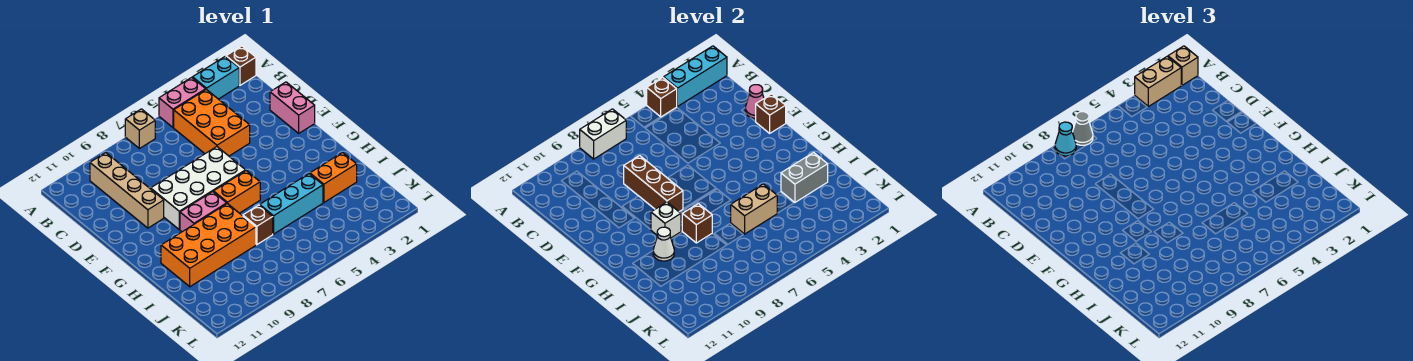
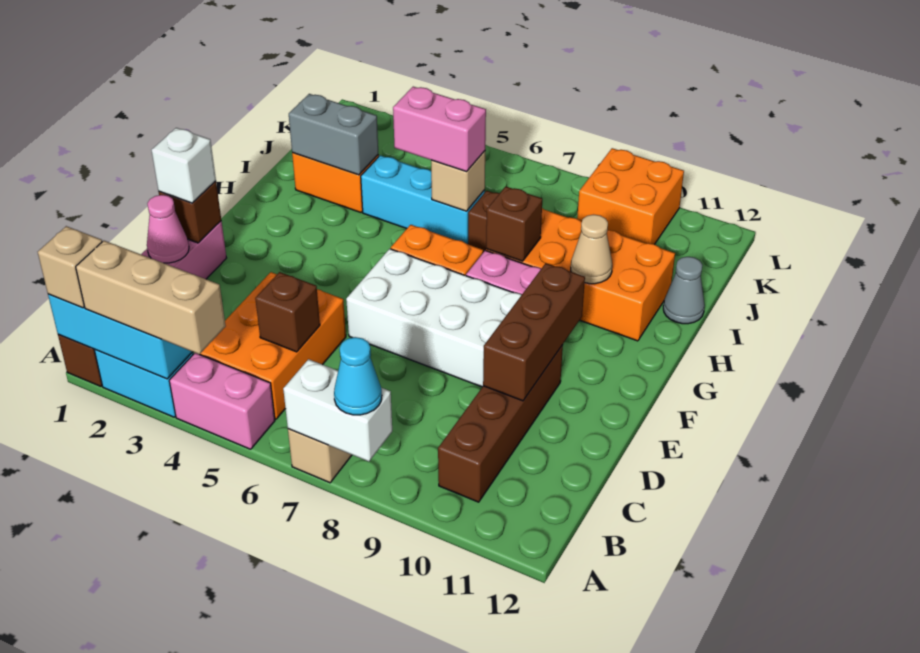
tan brick A2:A3 level 3 -> tan brick A2:A4 level 3
brown brick A4 level 2 -> brown brick C5 level 2
grey cone A7 level 3 -> grey cone I12 level 1
tan brick B10:E10 level 1 -> brown brick B10:E10 level 1
brown brick D8:F8 level 2 -> brown brick D10:F10 level 2
white brick G9 level 2 -> white brick E1 level 3
white cone H10 level 2 -> tan cone H10 level 2
tan brick I5:I6 level 2 -> tan brick I6 level 2
none -> pink brick I5:I6 level 3
none -> orange brick K9:L10 level 1

